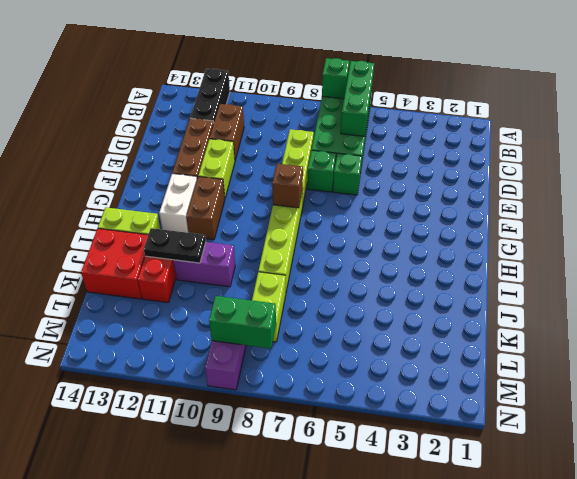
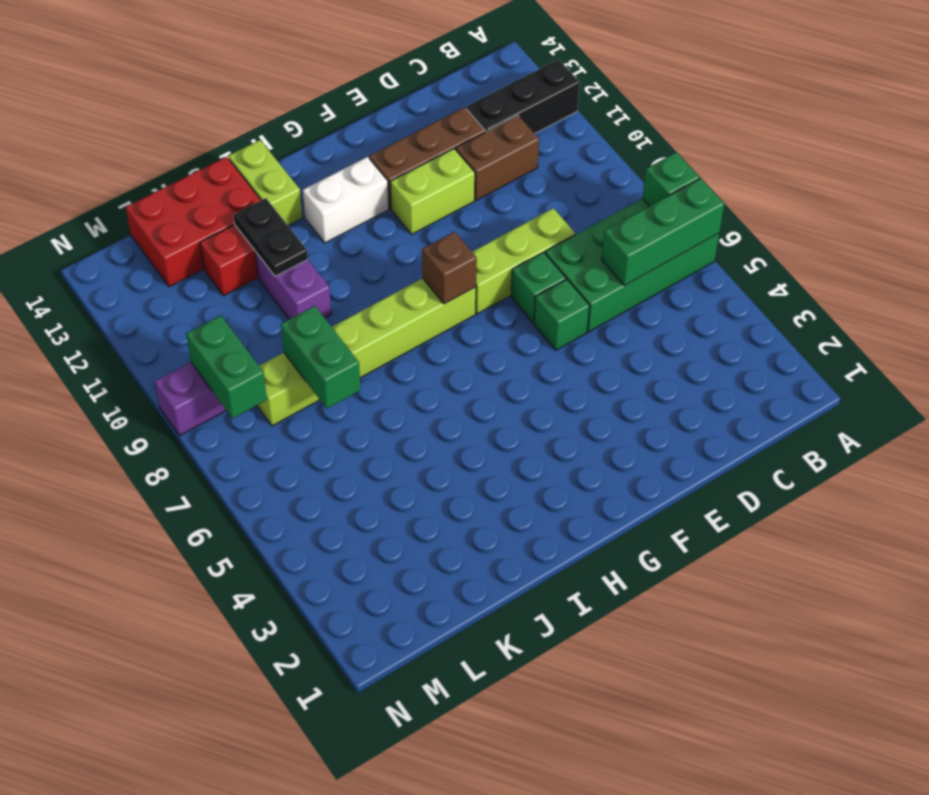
brown brick G11:H11 level 1 -> none
red brick J13:K14 level 1 -> red brick J13:L14 level 1
none -> green brick K7:K8 level 2

